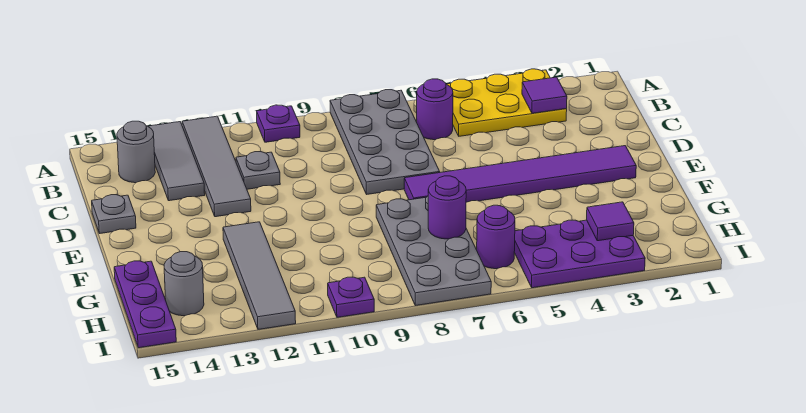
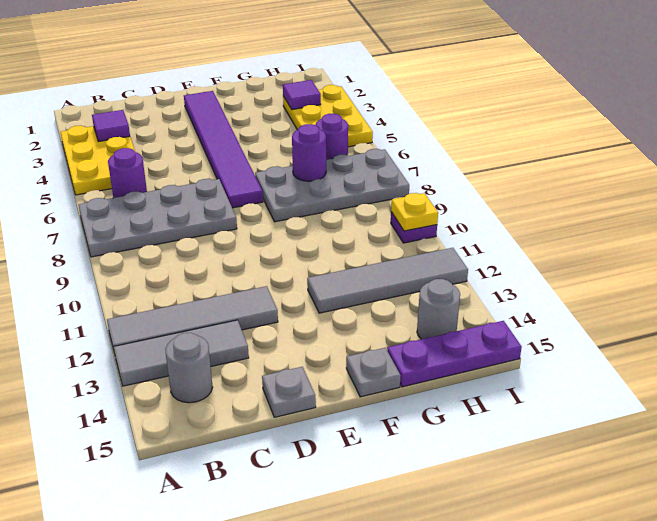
purple plate A10 level 1 -> none
grey plate C11 level 1 -> grey plate F15 level 1
purple plate H3:I5 level 1 -> yellow plate H3:I5 level 1
none -> yellow plate I10 level 2

